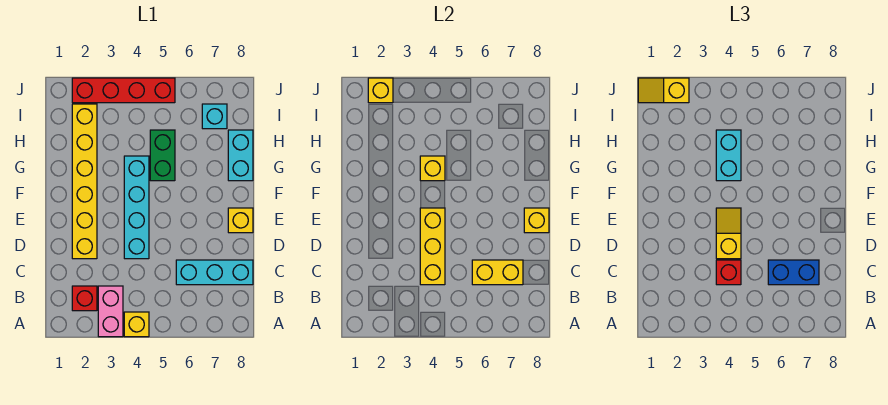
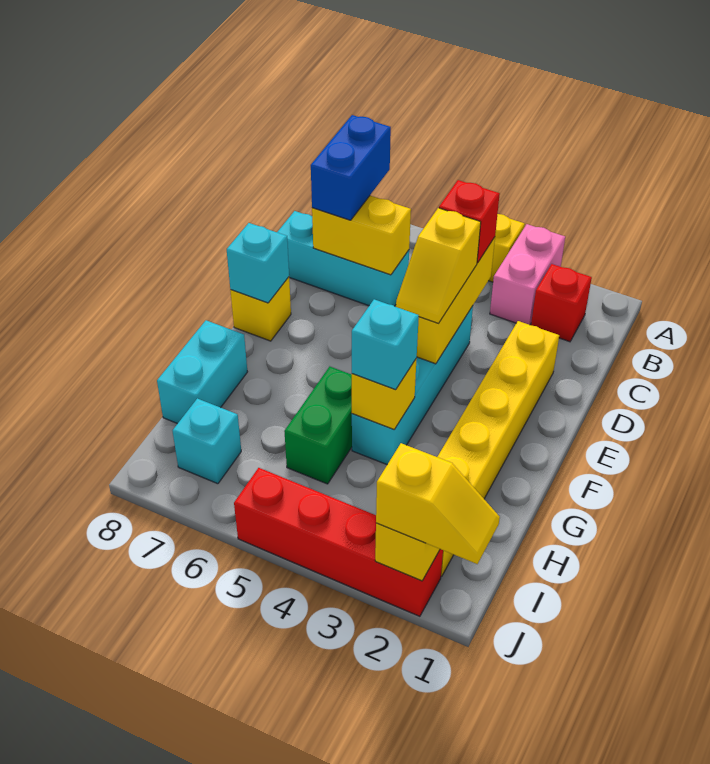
blue brick C6:C7 level 3 -> blue brick B7:C7 level 3
yellow brick E8 level 2 -> cyan brick E8 level 2
cyan brick G4:H4 level 3 -> cyan brick G4 level 3

